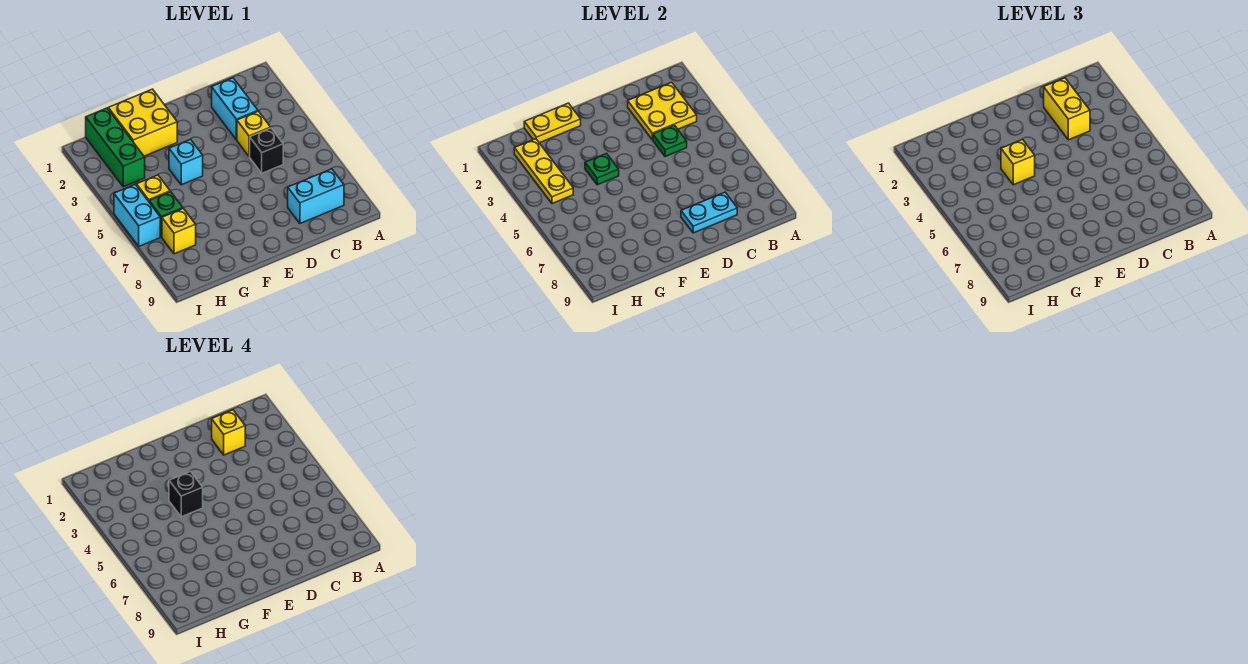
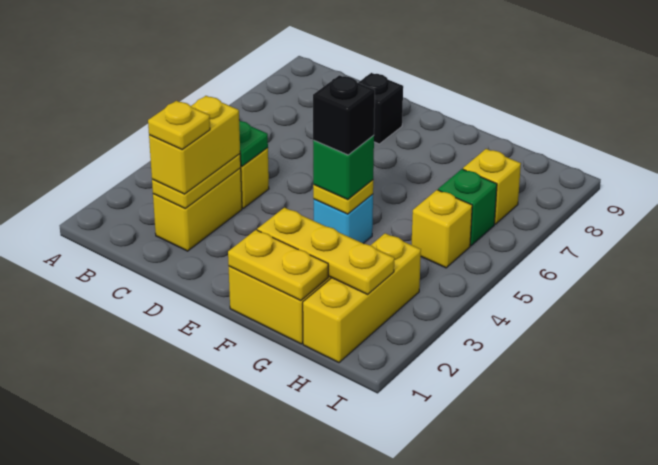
yellow plate B2:C3 level 2 -> yellow plate C2:C3 level 2
cyan brick B8:C8 level 1 -> none
cyan brick C2:C3 level 1 -> yellow brick C2:C3 level 1
yellow brick C2 level 4 -> yellow plate C2 level 4
black brick C5 level 1 -> black brick D8 level 1
cyan plate C8:D8 level 2 -> none
green plate F4 level 2 -> yellow plate F4 level 2
yellow brick F4 level 3 -> green brick F4 level 3
green brick H1:H3 level 1 -> yellow brick H1:H3 level 1
yellow plate H2:H4 level 2 -> yellow plate F2:H2 level 2
cyan brick I5:I6 level 1 -> none

